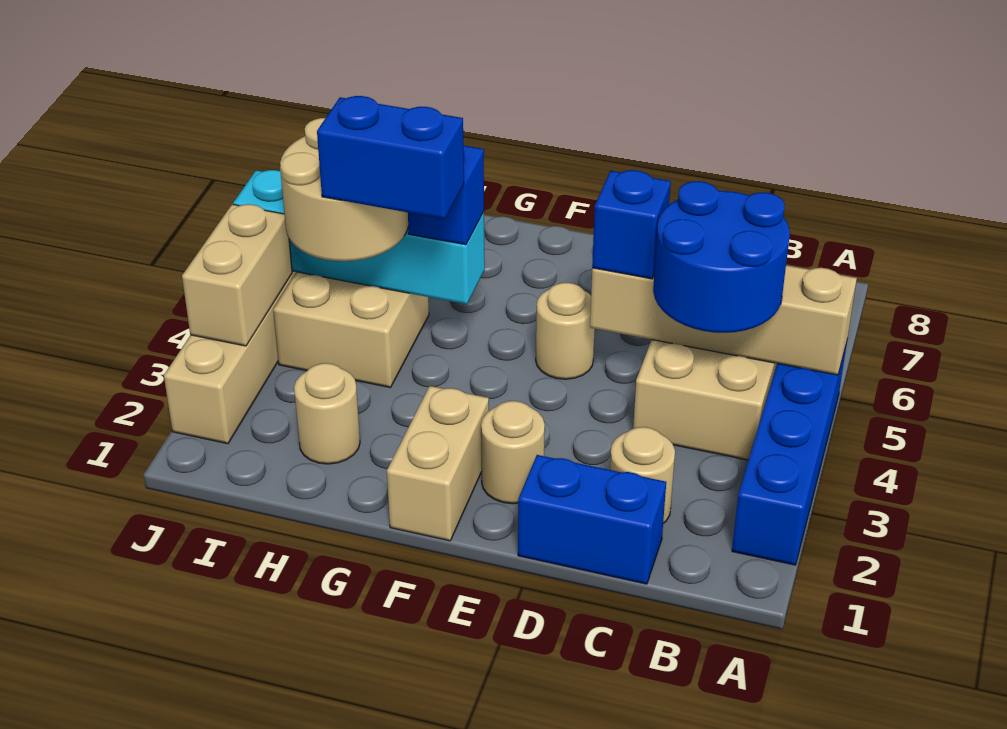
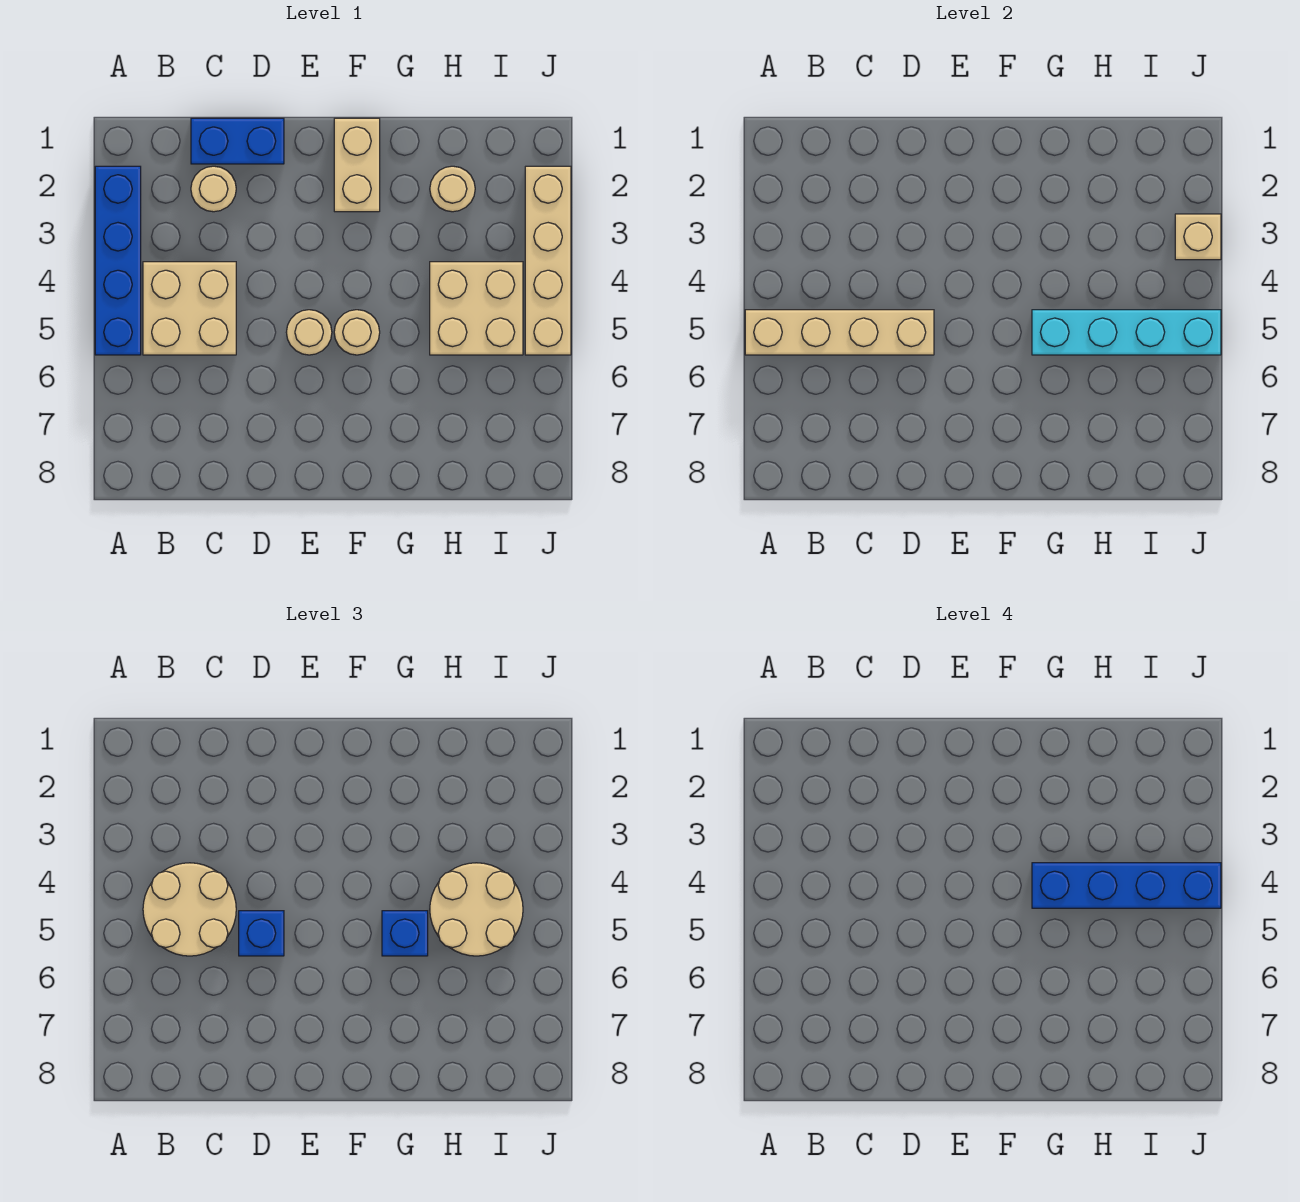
blue round brick B4:C5 level 3 -> tan round brick B4:C5 level 3
tan round brick E2 level 1 -> tan round brick F5 level 1
blue brick G4:H4 level 4 -> blue brick G4:J4 level 4
tan brick J3:J4 level 2 -> tan brick J3 level 2

